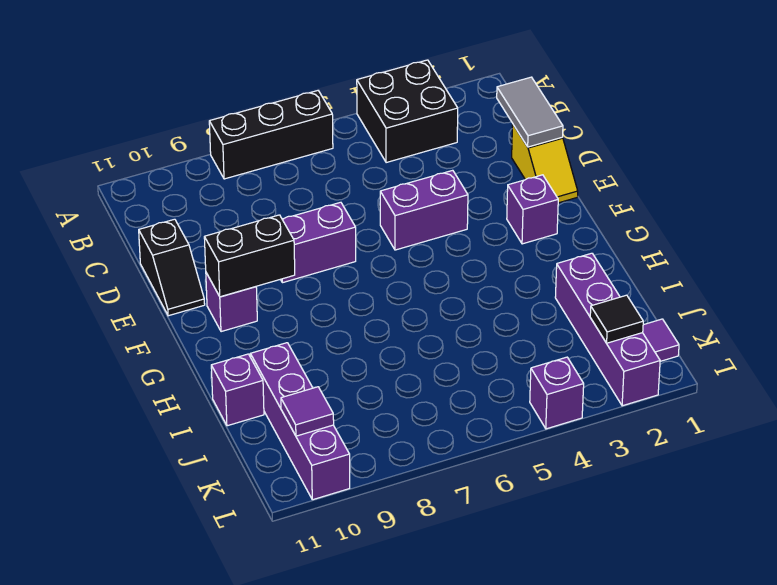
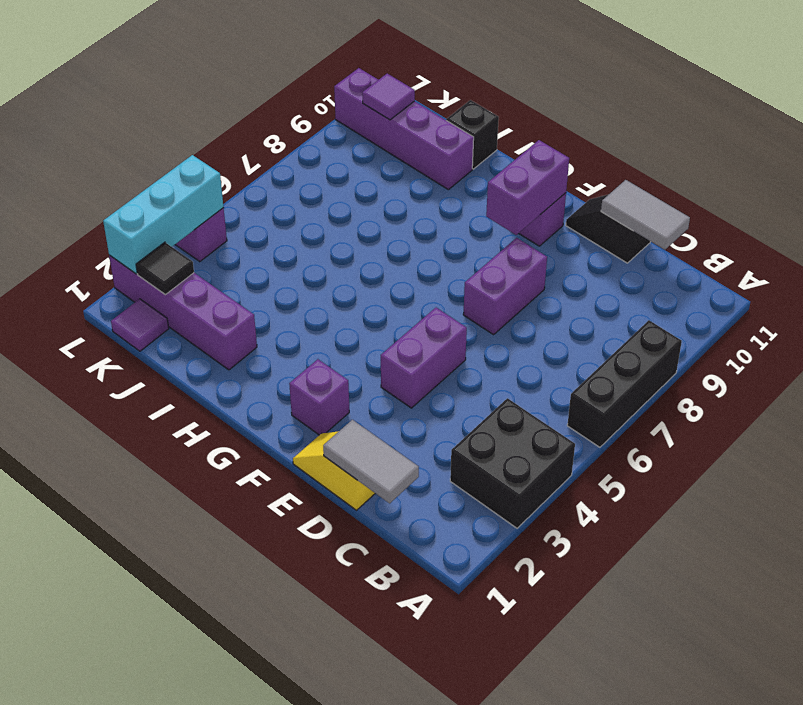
none -> grey tile C11:D11 level 2
black brick F9:F10 level 2 -> purple brick F9:F10 level 2
purple brick I11 level 1 -> black brick I11 level 1
none -> cyan brick L2:L4 level 2

